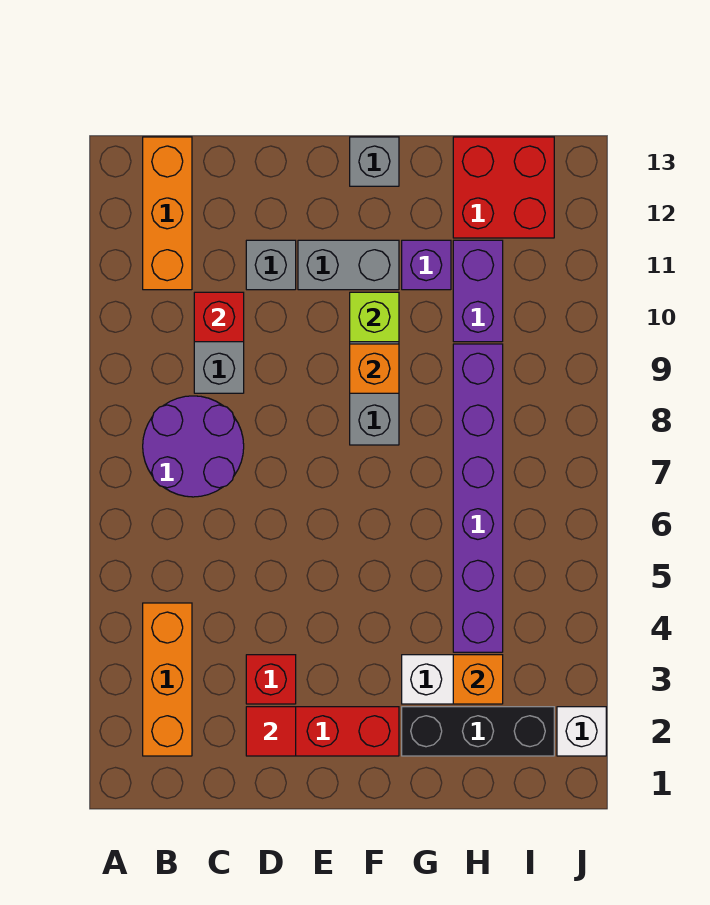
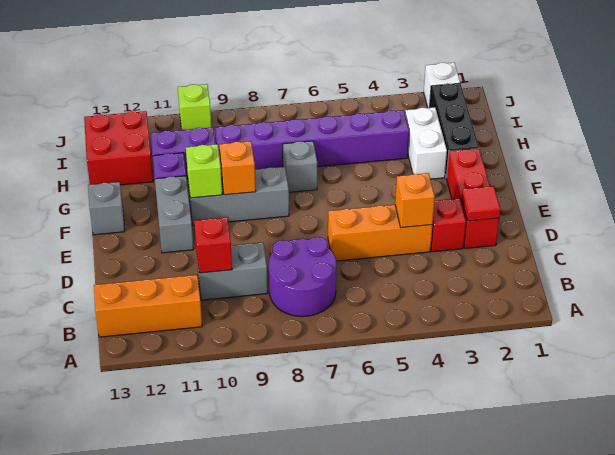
orange brick B2:B4 level 1 -> orange brick D4:D6 level 1
grey brick D11 level 1 -> grey brick G7 level 1
orange brick H3 level 2 -> orange brick D4 level 2
none -> lime brick J10 level 1

